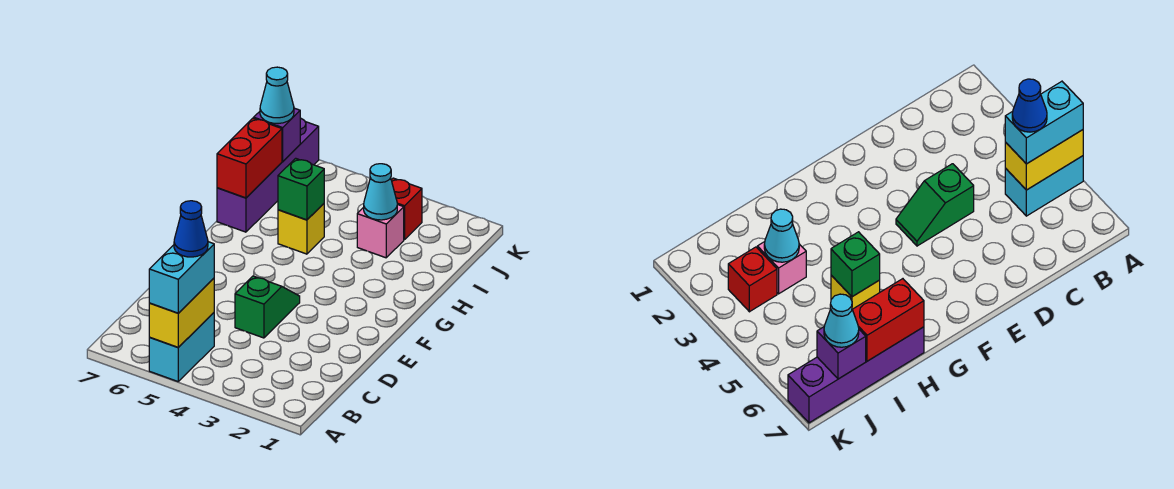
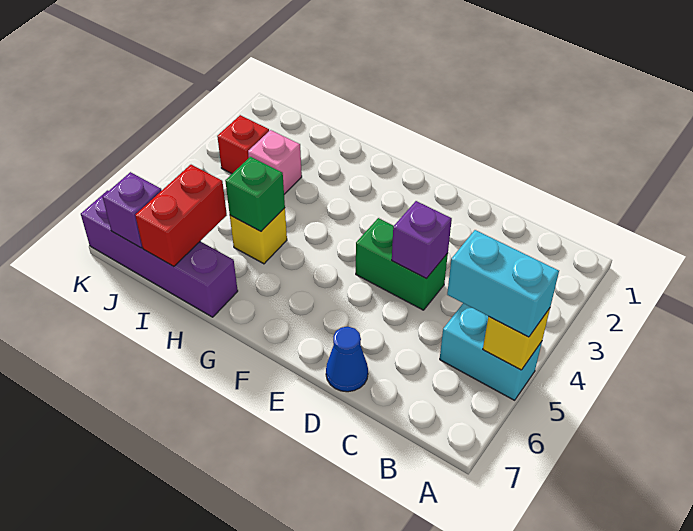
yellow brick A5:B5 level 2 -> yellow brick A5 level 2
blue cone B5 level 4 -> blue cone D7 level 1
green slope D4:E4 level 1 top D -> green brick D4:E4 level 1
none -> purple brick D4 level 2
red brick H7:I7 level 2 -> red brick I6:I7 level 2
cyan cone I3 level 2 -> none
cyan cone J7 level 3 -> none

